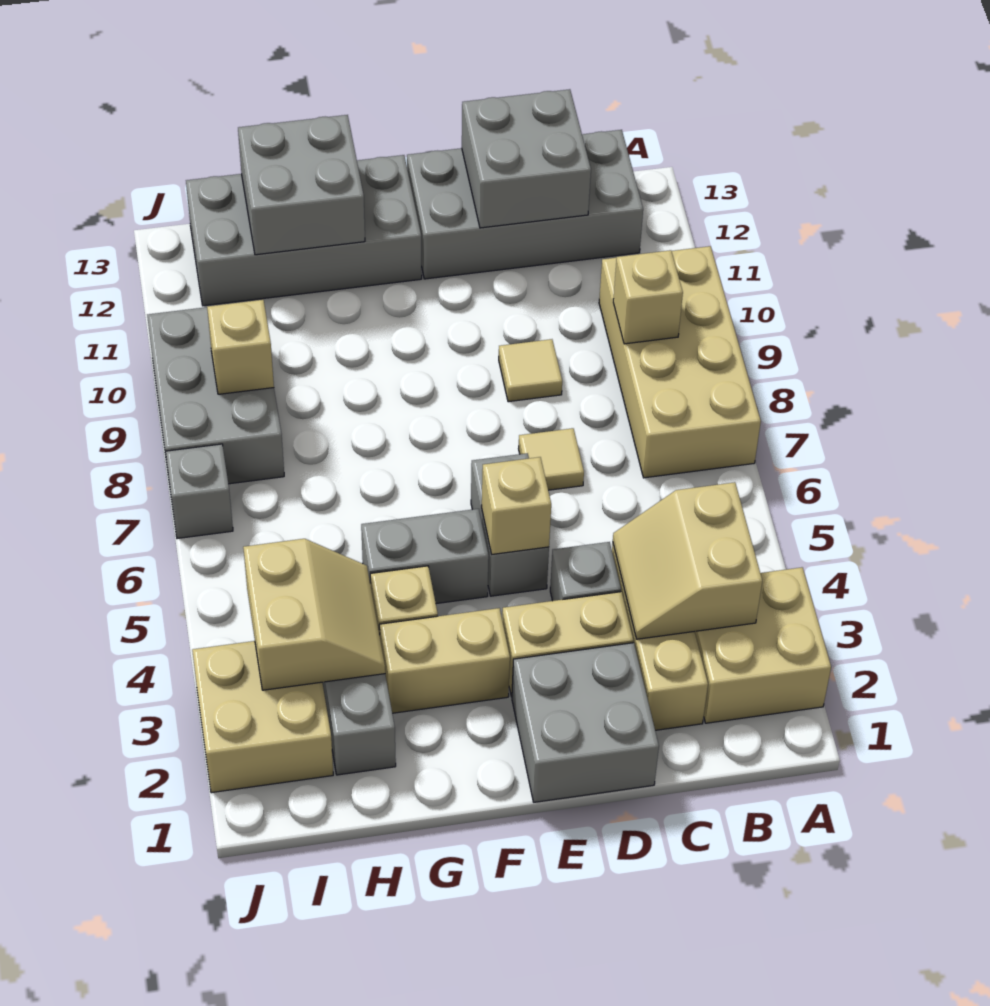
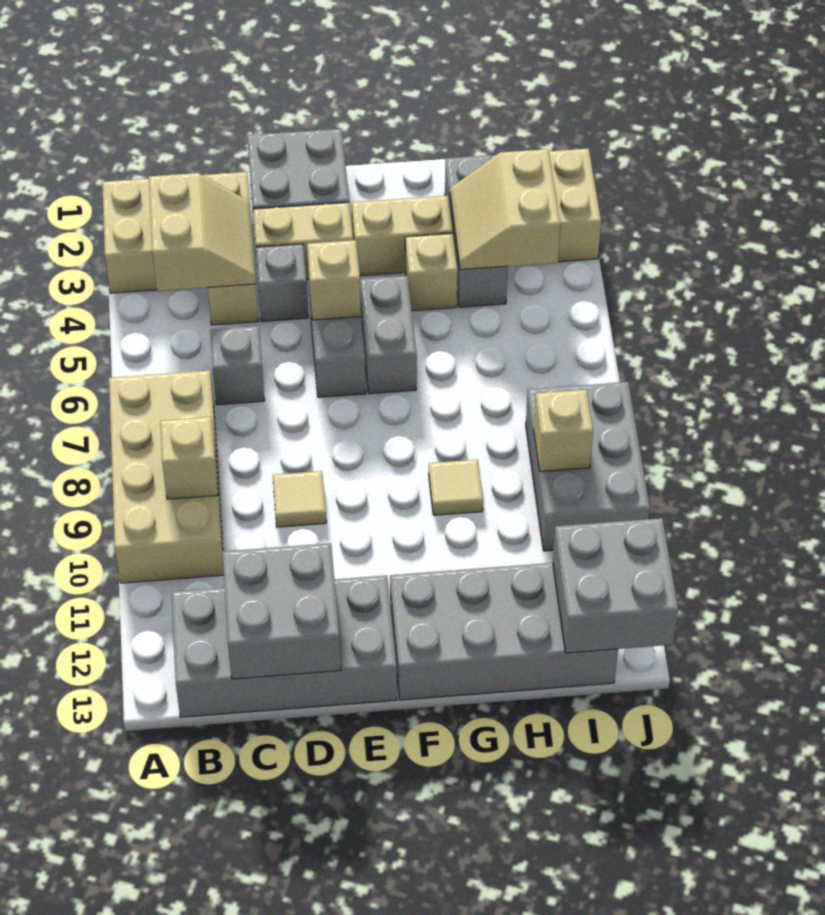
tan tile D7 level 1 -> tan tile G9 level 1
grey brick F5:G5 level 1 -> grey brick F5:F6 level 1
grey brick G12:H13 level 2 -> grey brick I12:J13 level 2
grey brick J7 level 1 -> grey brick C6 level 1

